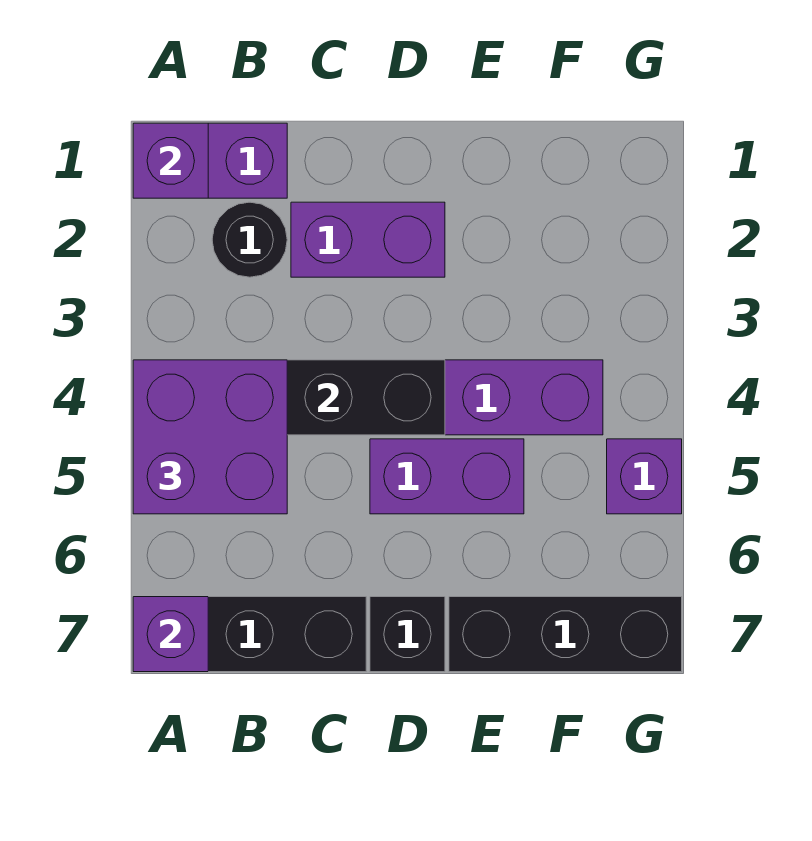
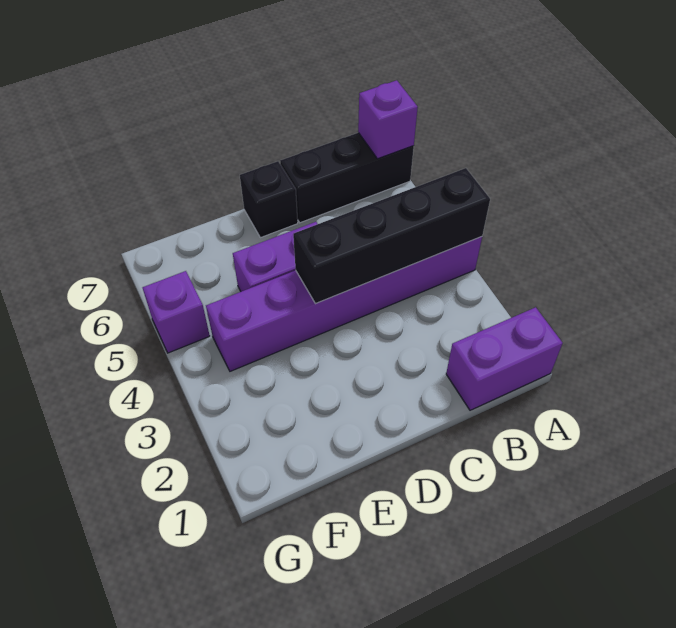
purple brick A1 level 2 -> none
purple brick A4:B5 level 3 -> none
black round brick B2 level 1 -> none
purple brick C2:D2 level 1 -> none
black brick E7:G7 level 1 -> none

